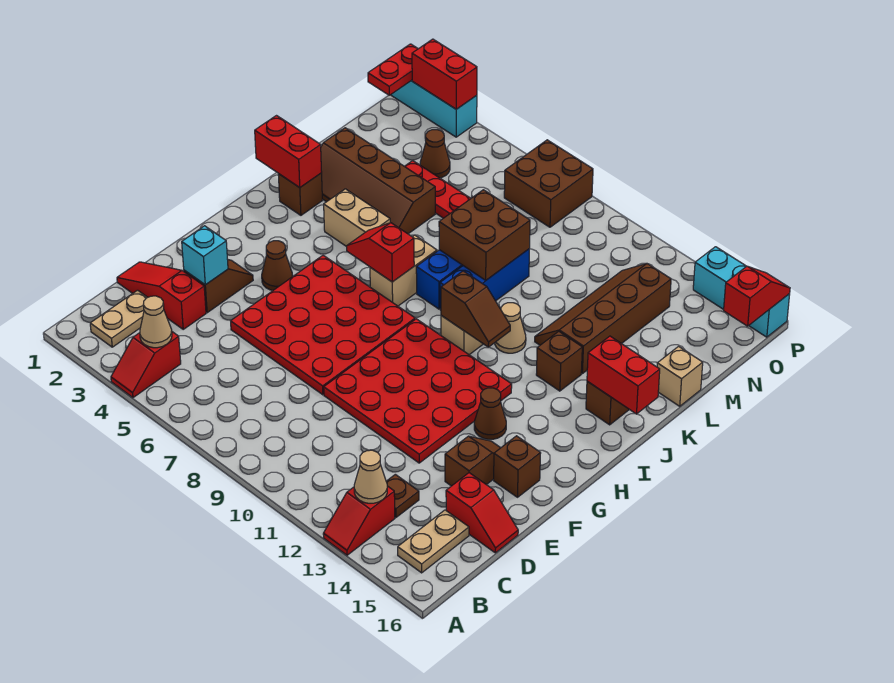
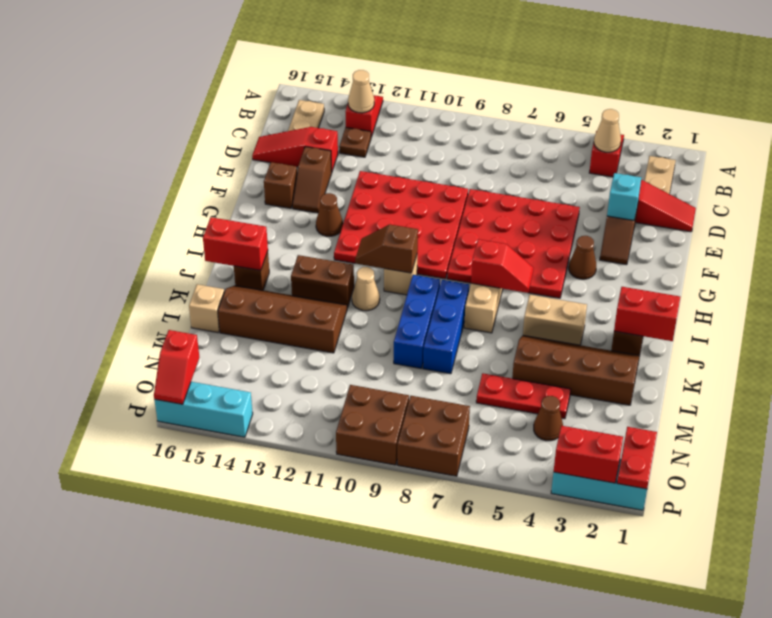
red slope D15:D16 level 1 top 15 -> red slope D14:D16 level 1 top 14
brown brick J13 level 1 -> brown brick J12:J13 level 1
brown brick K8:L9 level 2 -> brown brick O9:P10 level 1
brown slope K12:N13 level 1 top 13 -> brown slope K12:L15 level 1 top L

